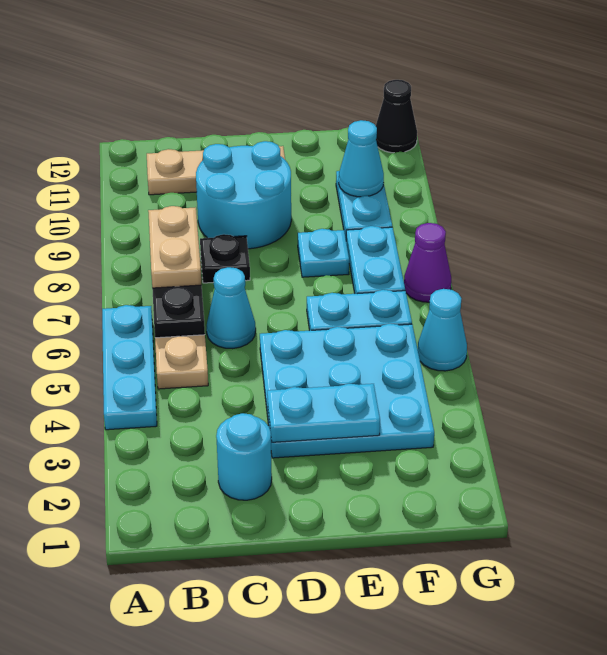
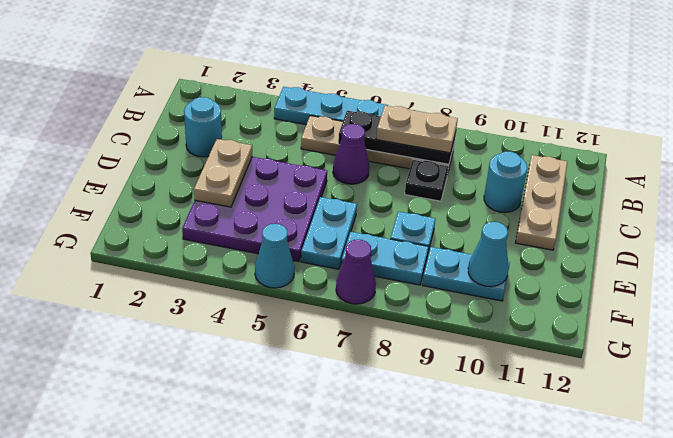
cyan cone C6 level 1 -> purple cone C6 level 1
cyan round brick C9:D10 level 1 -> cyan round brick C10 level 1
cyan plate D3:F5 level 1 -> purple plate D3:F5 level 1
cyan plate D3:E3 level 2 -> tan plate D3:E3 level 2
black cone G12 level 1 -> none

